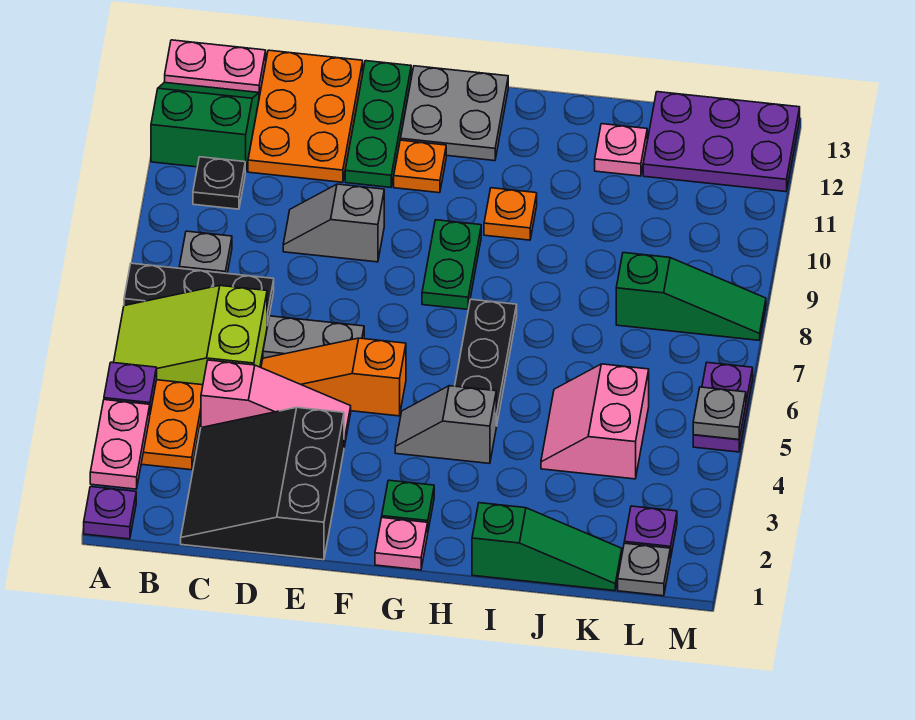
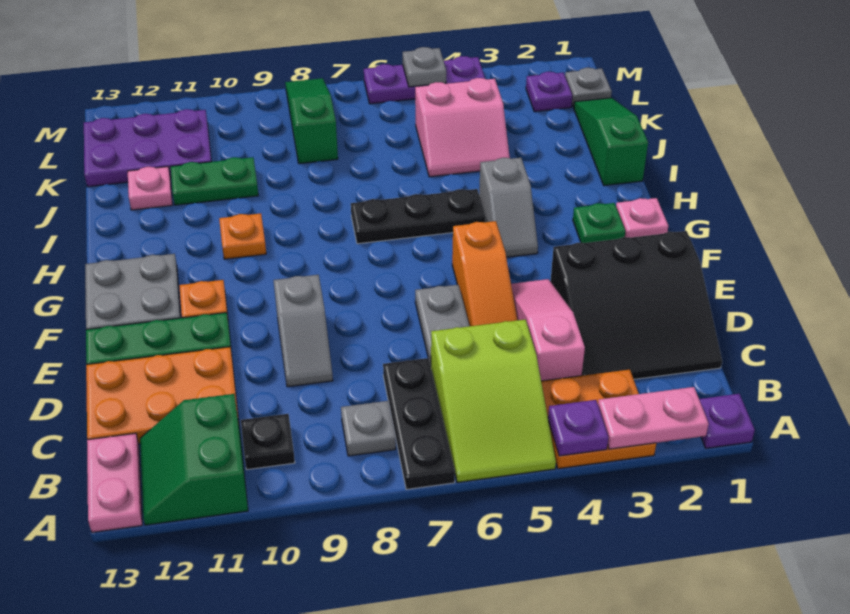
green plate G8:G9 level 1 -> green plate J10:J11 level 1
purple plate K12:M13 level 1 -> purple plate K11:L13 level 1
purple plate M5:M6 level 1 -> purple plate M4:M6 level 1

